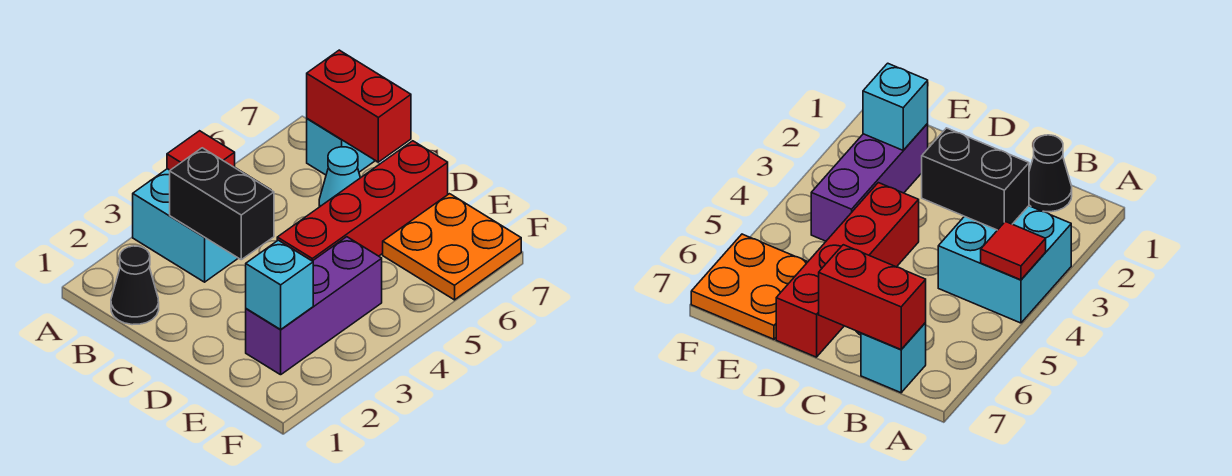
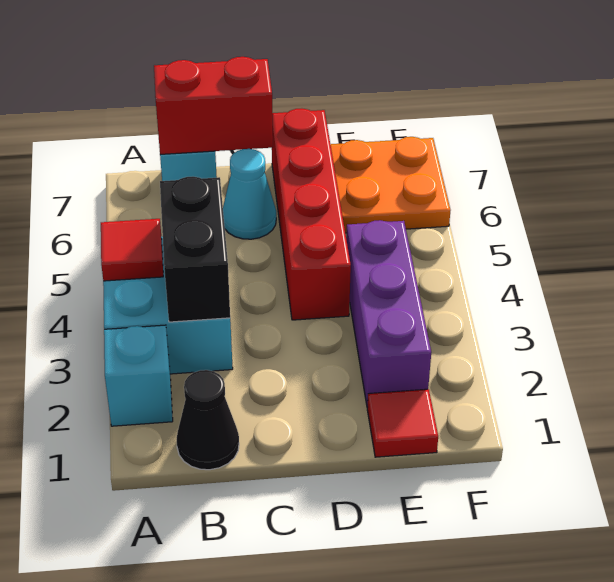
black brick B3:C3 level 2 -> black brick B3:B4 level 2
none -> red tile E1 level 1
cyan brick E2 level 2 -> cyan brick A2 level 1

